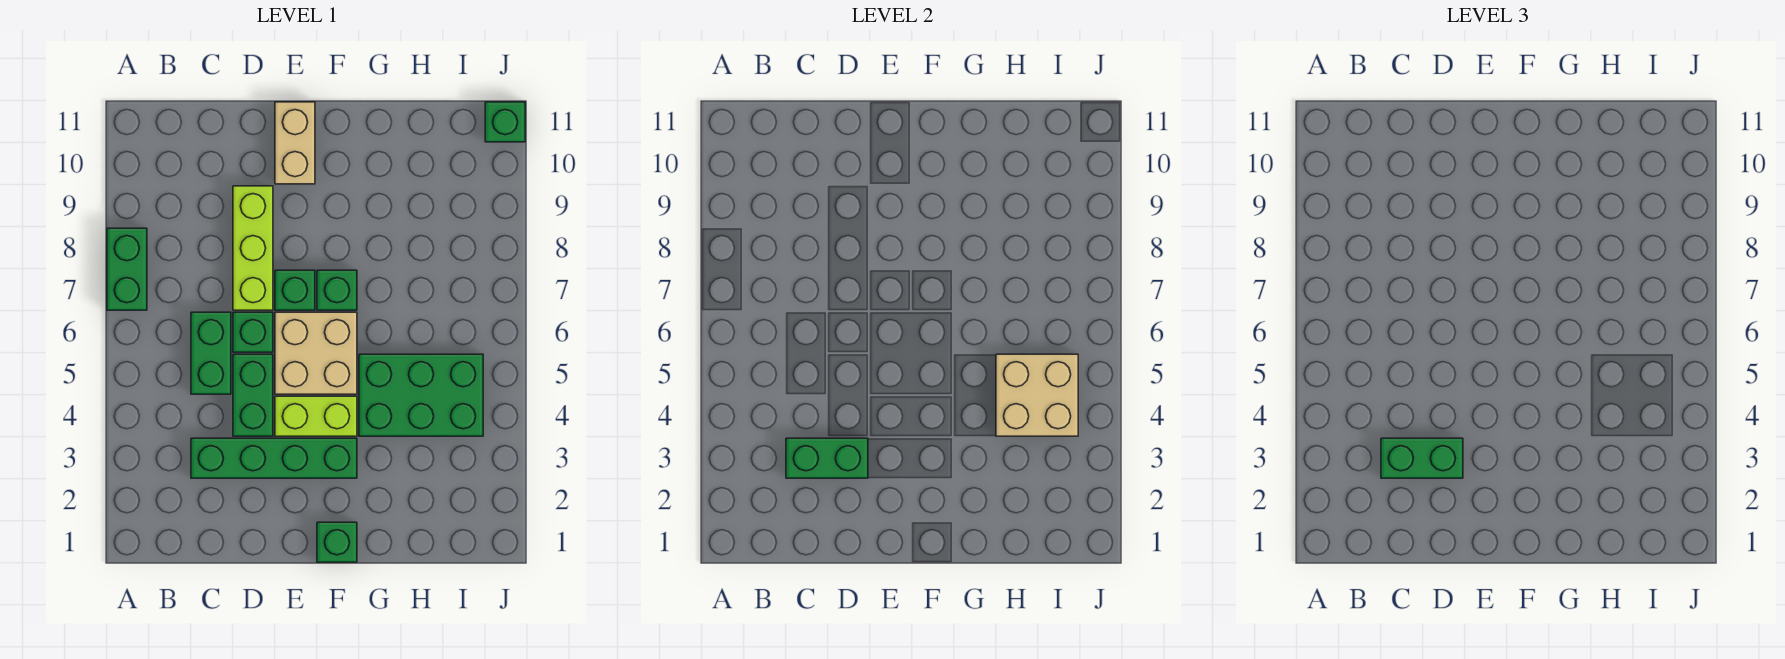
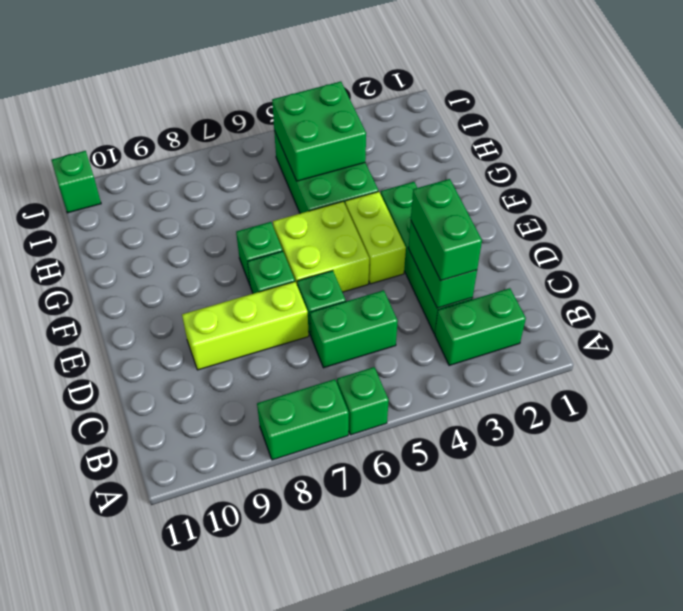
green brick D4:D5 level 1 -> green brick B2:B3 level 1
tan brick E5:F6 level 1 -> lime brick E5:F6 level 1
tan brick E10:E11 level 1 -> none
green brick F1 level 1 -> green brick A6 level 1
tan brick H4:I5 level 2 -> green brick H4:I5 level 2

